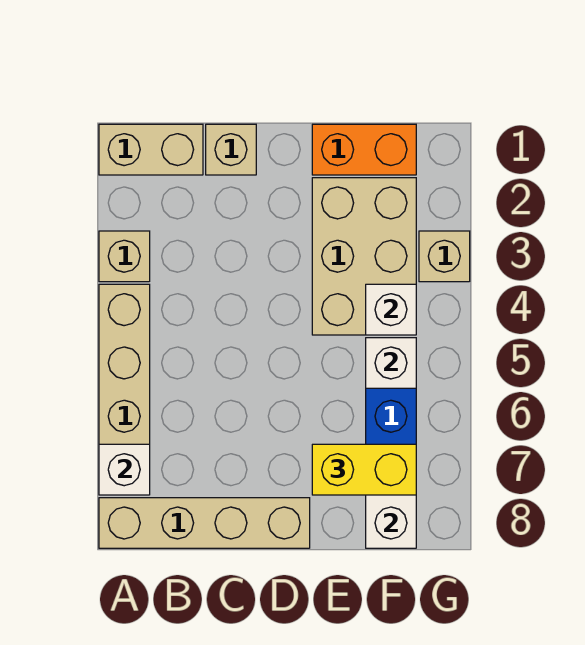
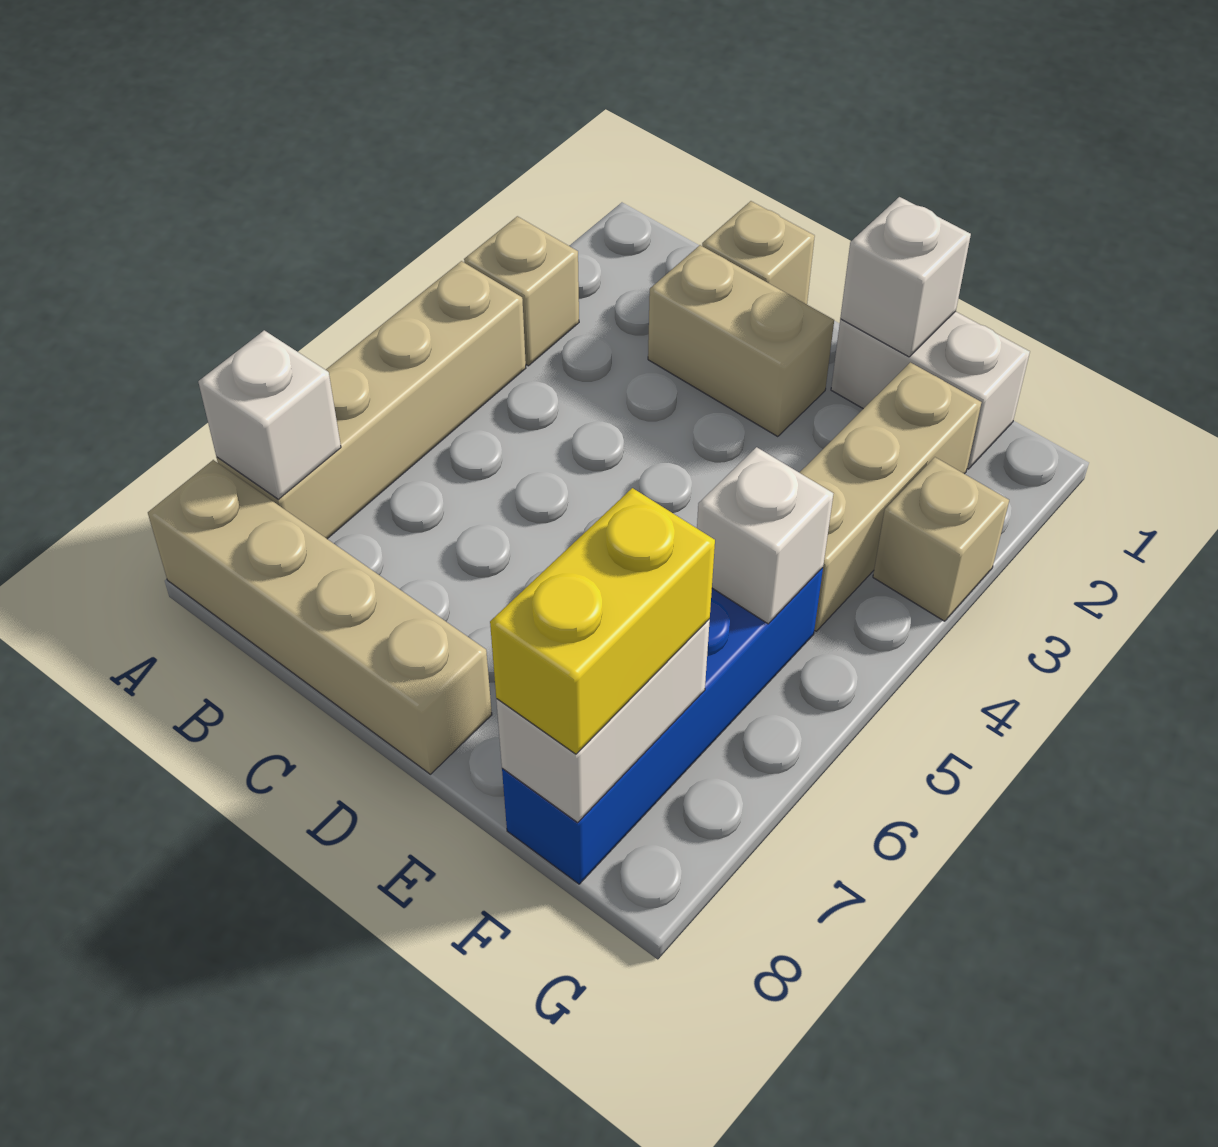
tan brick A1:B1 level 1 -> tan brick C2:D2 level 1
orange brick E1:F1 level 1 -> white brick E1:F1 level 1
tan brick E2:F4 level 1 -> tan brick F2:F4 level 1
yellow brick E7:F7 level 3 -> yellow brick F7:F8 level 3
white brick F4 level 2 -> white brick E1 level 2

